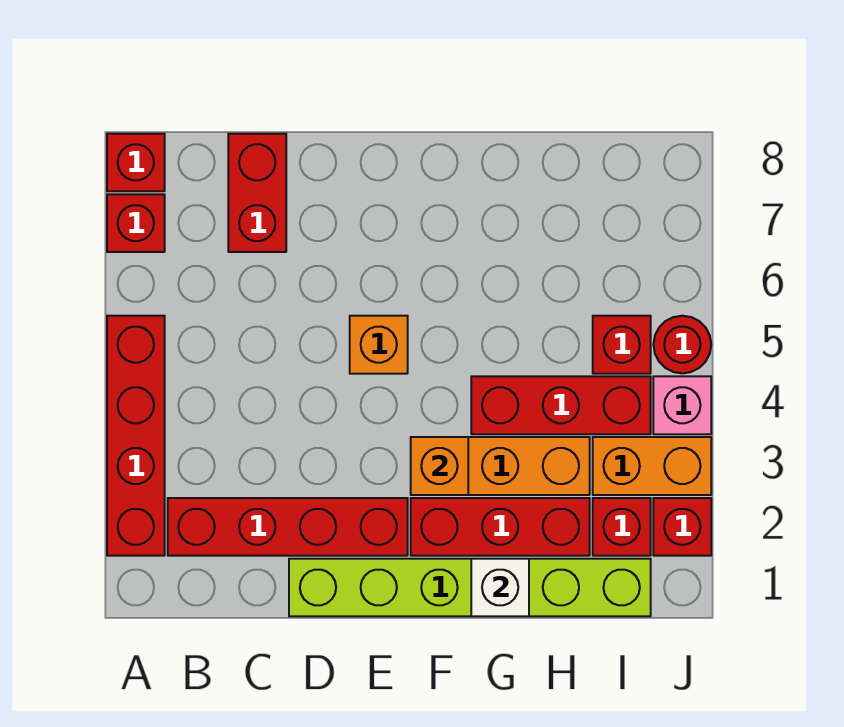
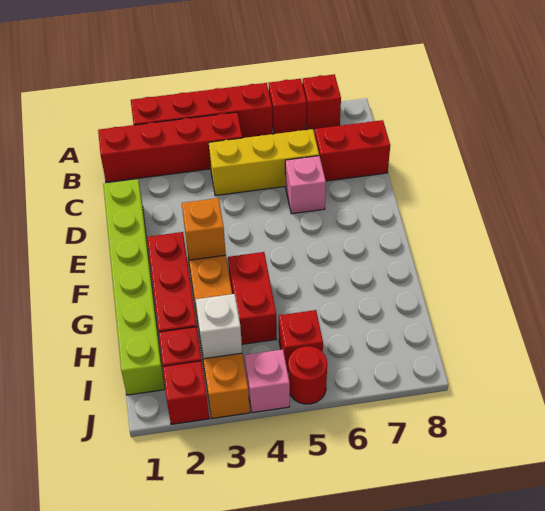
red brick A8 level 1 -> red brick A6 level 1
red brick B2:E2 level 1 -> red brick B1:B4 level 1
none -> yellow brick C4:C6 level 1
none -> pink brick D6 level 1
orange brick E5 level 1 -> none
white brick G1 level 2 -> white brick I3 level 2
red brick G4:I4 level 1 -> red brick G4:H4 level 1

